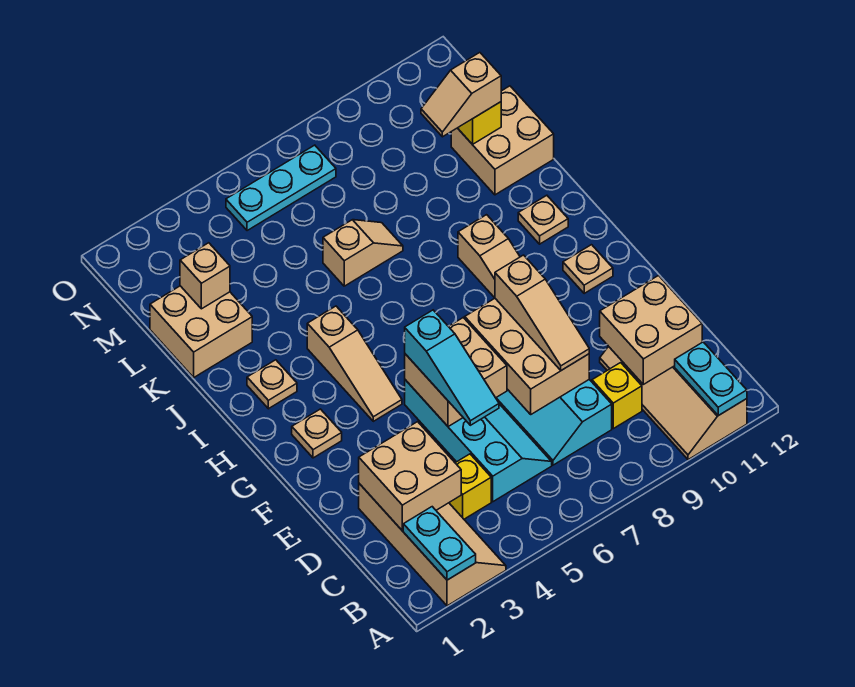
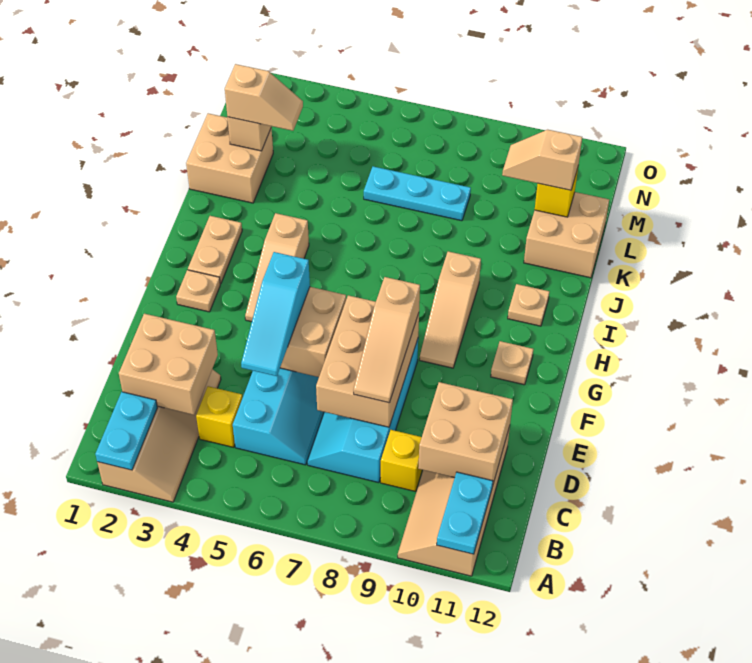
tan plate I2 level 1 -> tan plate H2:I2 level 1
tan slope K6:K7 level 1 top 6 -> tan slope L2:L3 level 3 top 2
cyan plate N5:N7 level 1 -> cyan plate L6:L8 level 1

